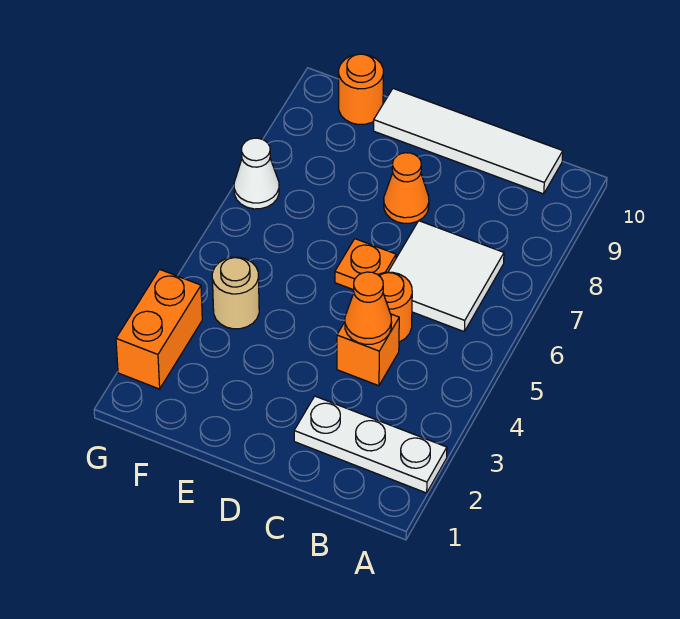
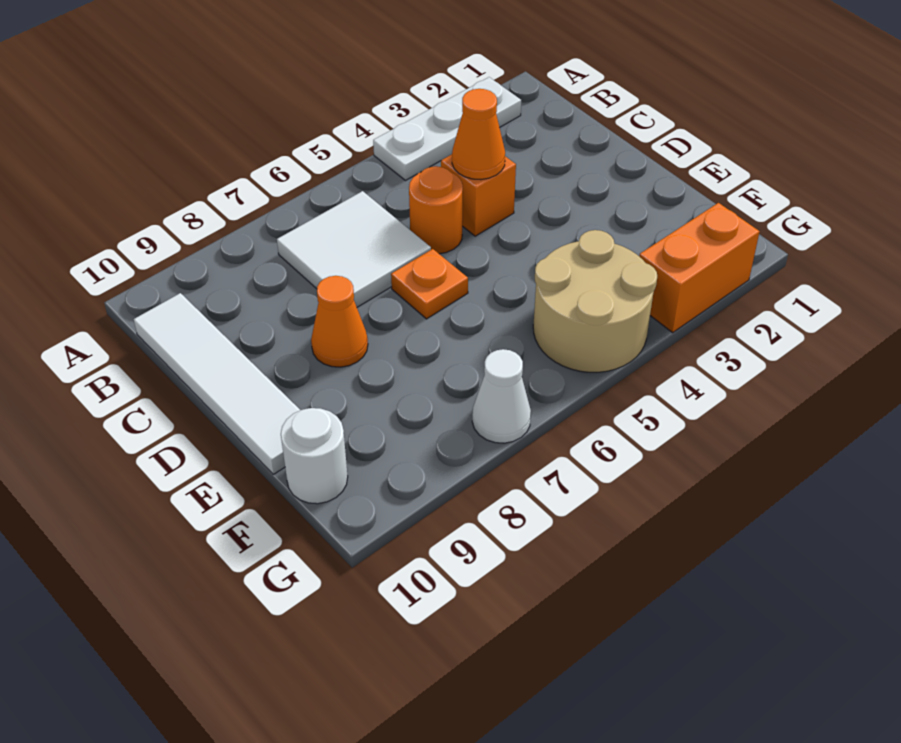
white plate A2:C2 level 1 -> white plate A2:A4 level 1
tan round brick F4 level 1 -> tan round brick F4:G5 level 1
orange round brick F10 level 1 -> white round brick F10 level 1

